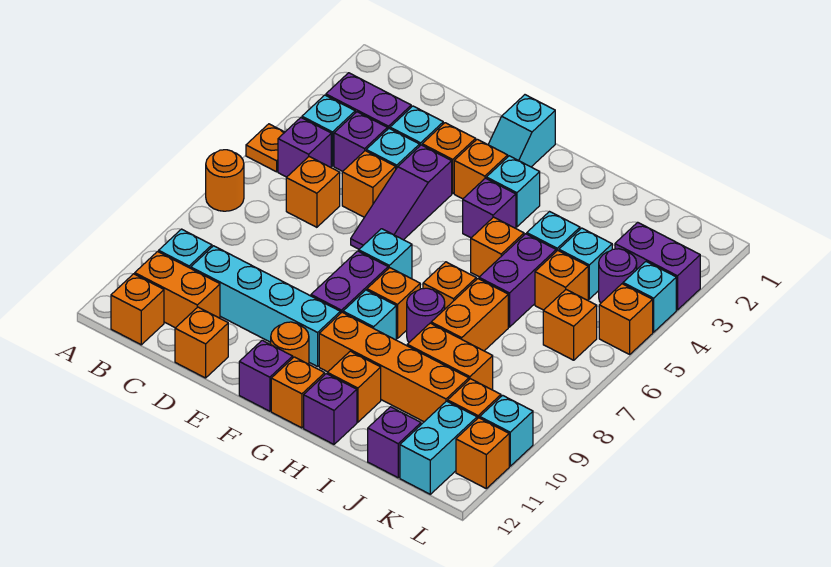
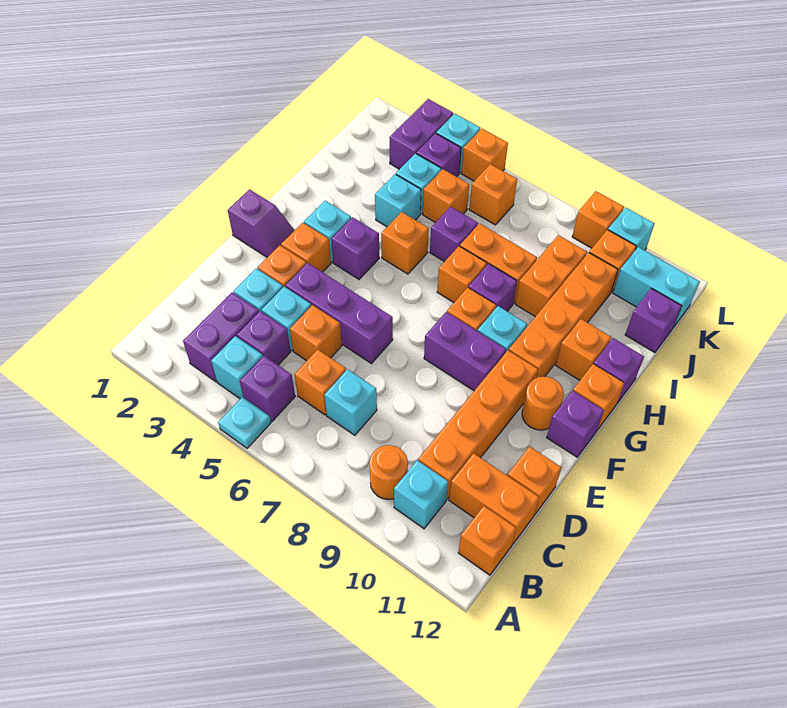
orange plate A5 level 1 -> cyan plate A5 level 1
orange round brick A7 level 1 -> orange round brick B9 level 1
orange brick B11:C11 level 1 -> orange brick C11:C12 level 1
cyan brick C10:F10 level 1 -> orange brick C10:F10 level 1
purple slope E4:E6 level 1 top 4 -> purple brick E4:E6 level 1
cyan slope F1:F2 level 1 top 1 -> purple slope F1:F2 level 1 top 1
cyan brick F7 level 1 -> cyan brick C7 level 1
purple round brick H8 level 1 -> purple brick H8 level 1
purple brick I5:I6 level 1 -> purple brick I6 level 1
purple round brick K4 level 1 -> purple brick K4 level 1
orange brick L11 level 1 -> orange brick L9 level 1

